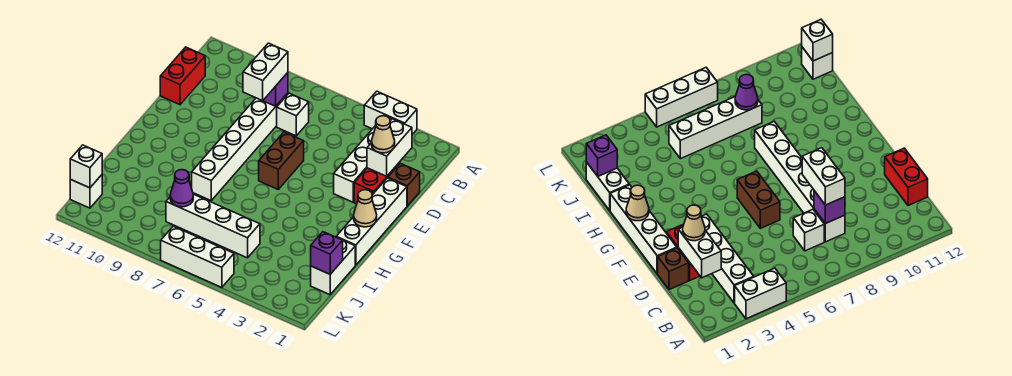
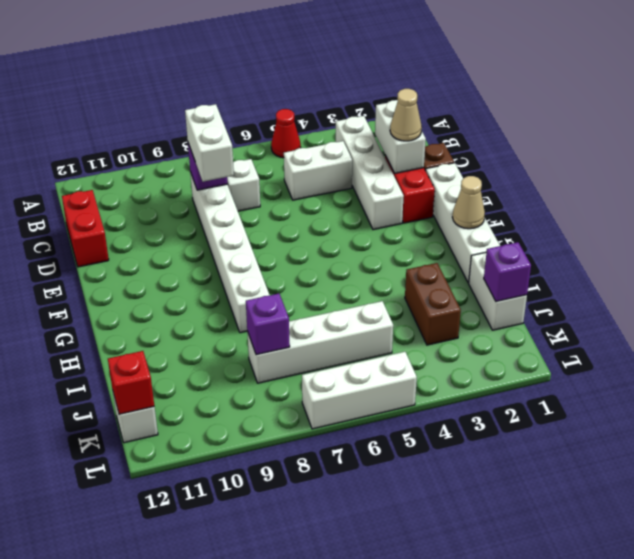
white brick A3:A4 level 1 -> white brick C4:C5 level 1
none -> red cone A5 level 1
brown brick E6:F6 level 1 -> brown brick I3:J3 level 1
purple cone J8 level 2 -> purple brick J8 level 2
white brick K12 level 2 -> red brick K12 level 2

